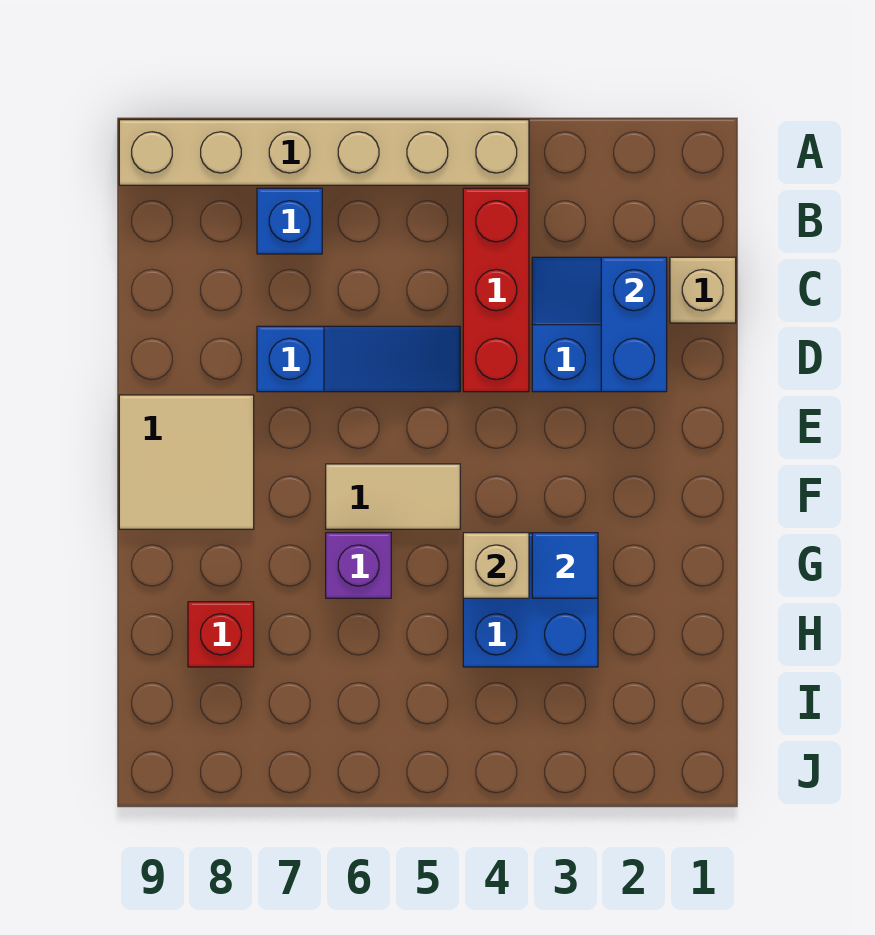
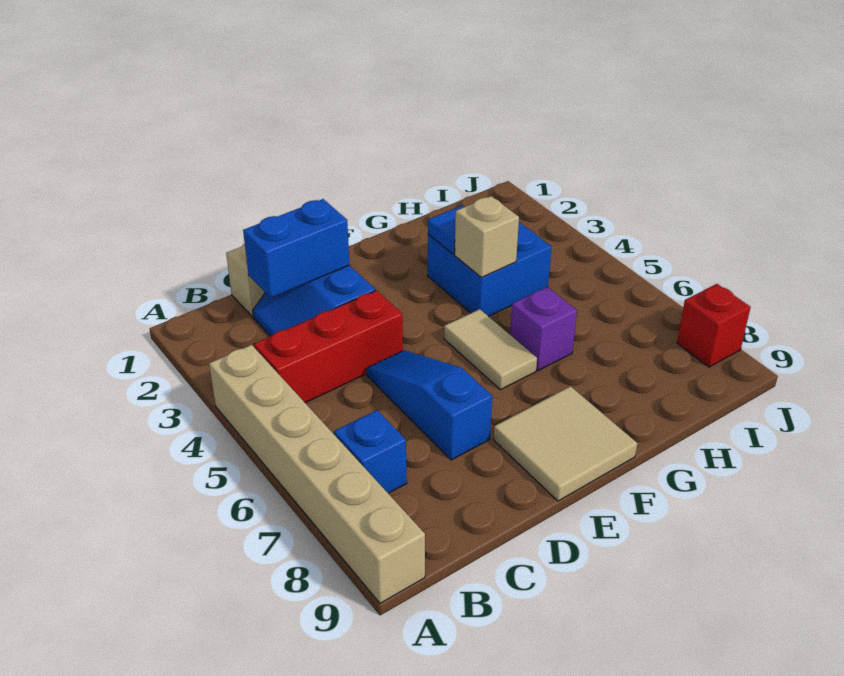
red brick H8 level 1 -> red brick J8 level 1

